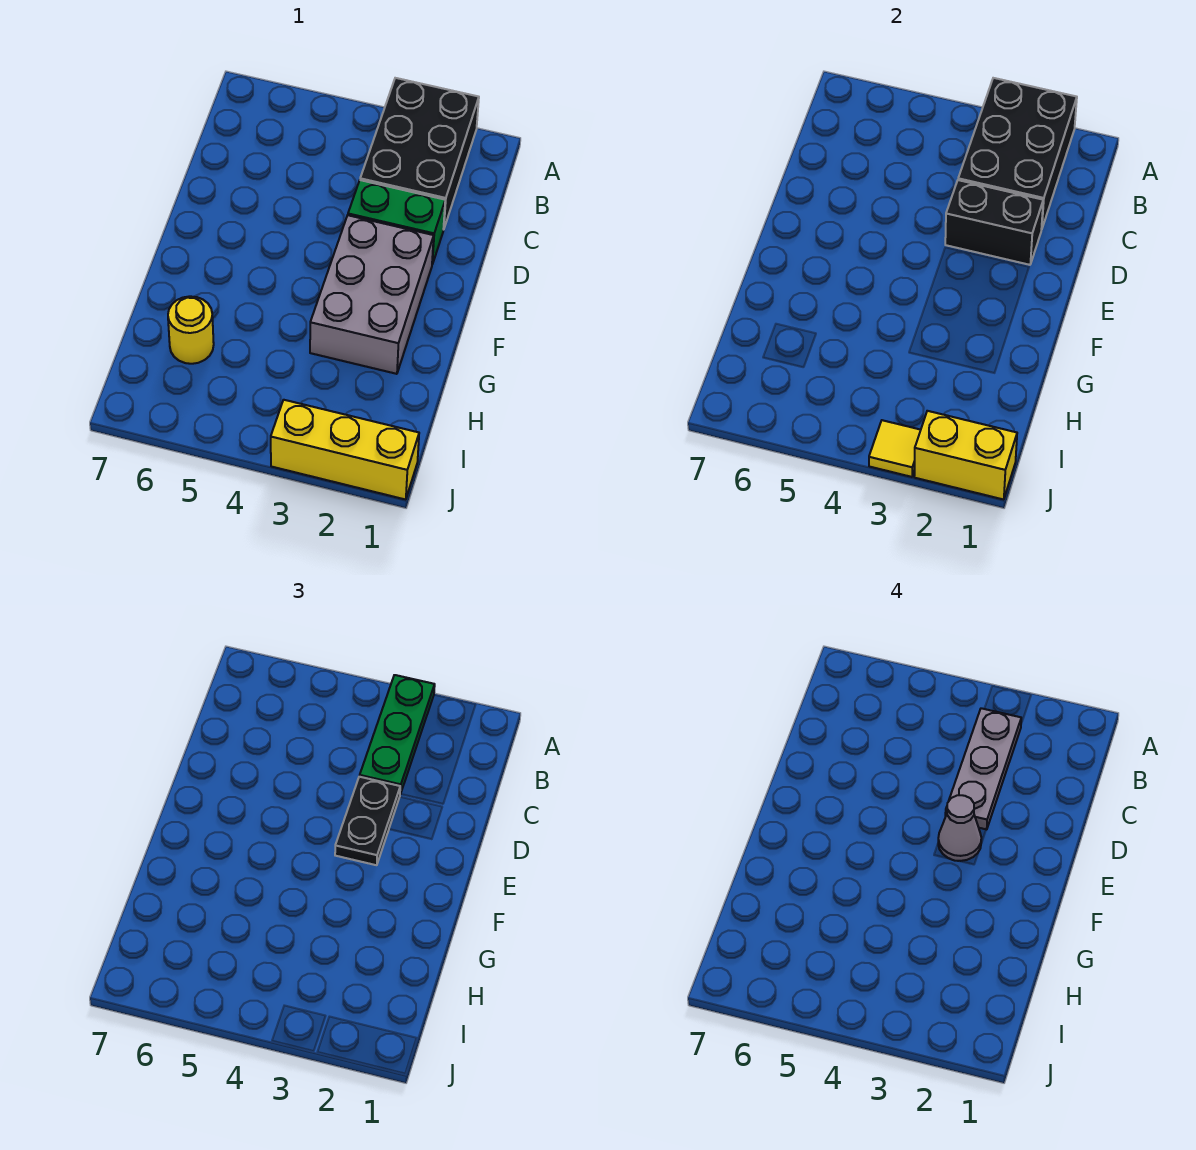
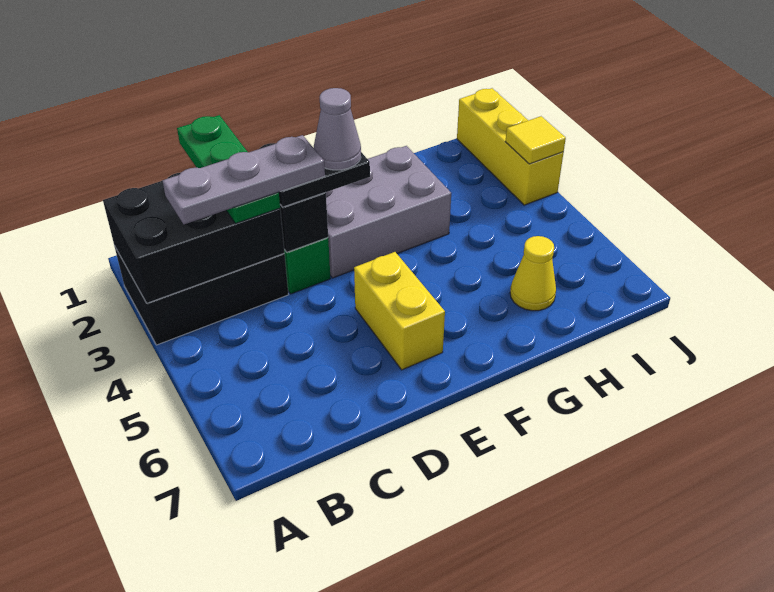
green plate A3:C3 level 3 -> green plate C1:C3 level 3
yellow round brick H6 level 1 -> yellow cone H6 level 1
yellow brick J1:J2 level 2 -> yellow brick E5:E6 level 1

